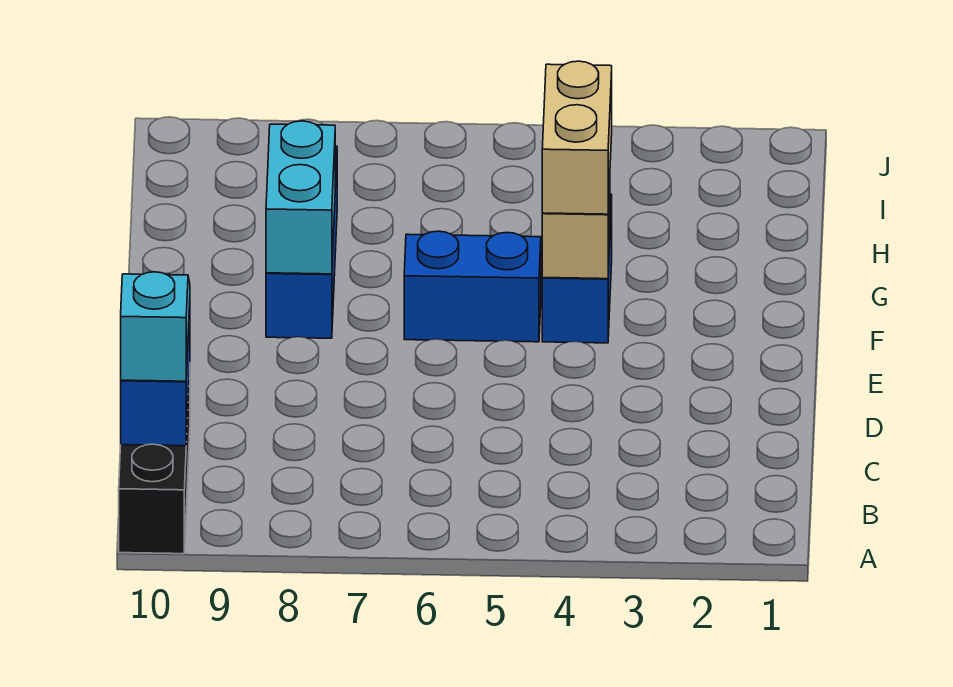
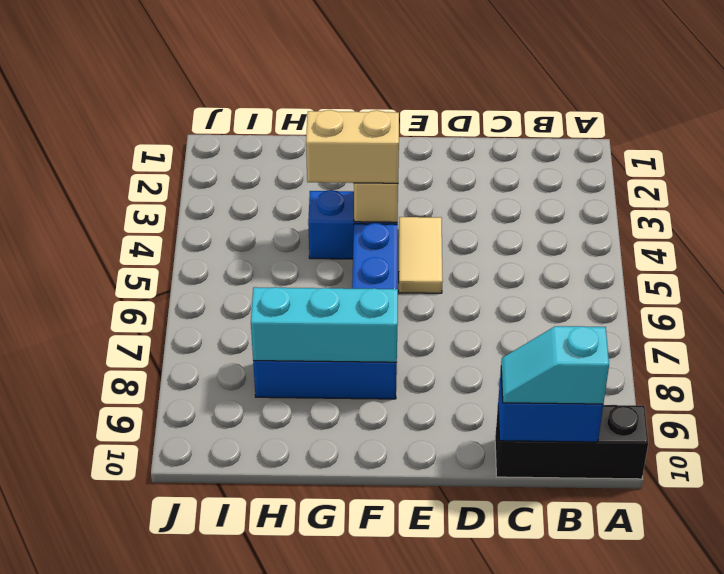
none -> tan tile E4:E5 level 1
cyan brick F8:G8 level 2 -> cyan brick F8:H8 level 2

